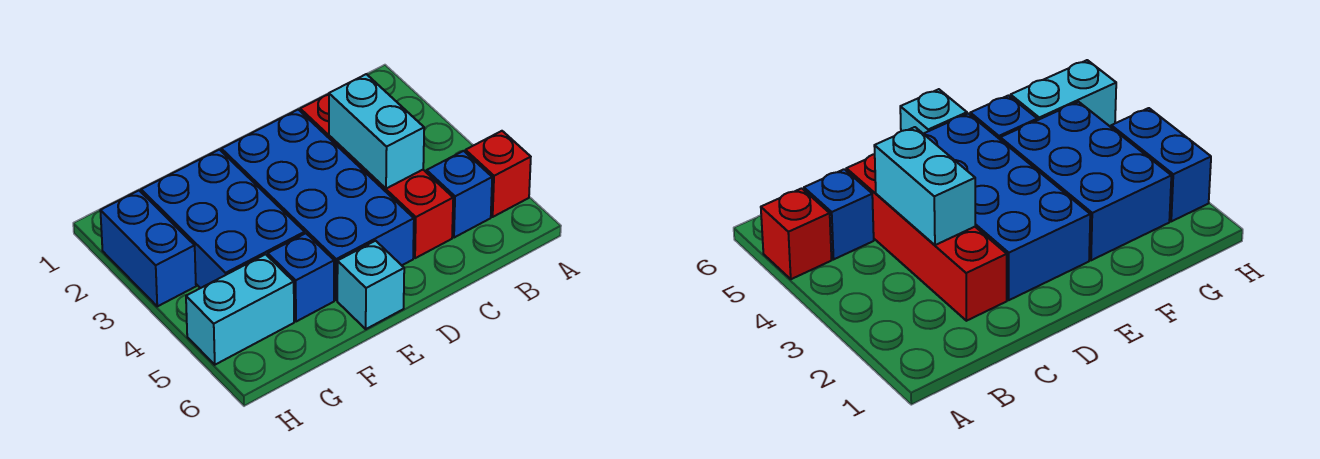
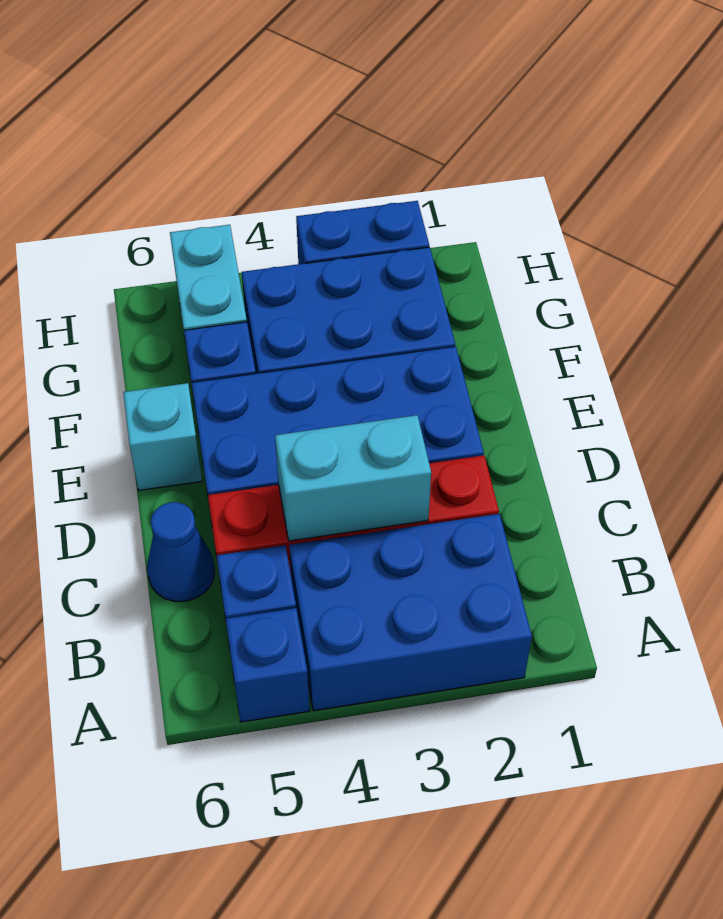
none -> blue brick A2:B4 level 1
red brick A5 level 1 -> blue brick A5 level 1
none -> blue cone C6 level 1

